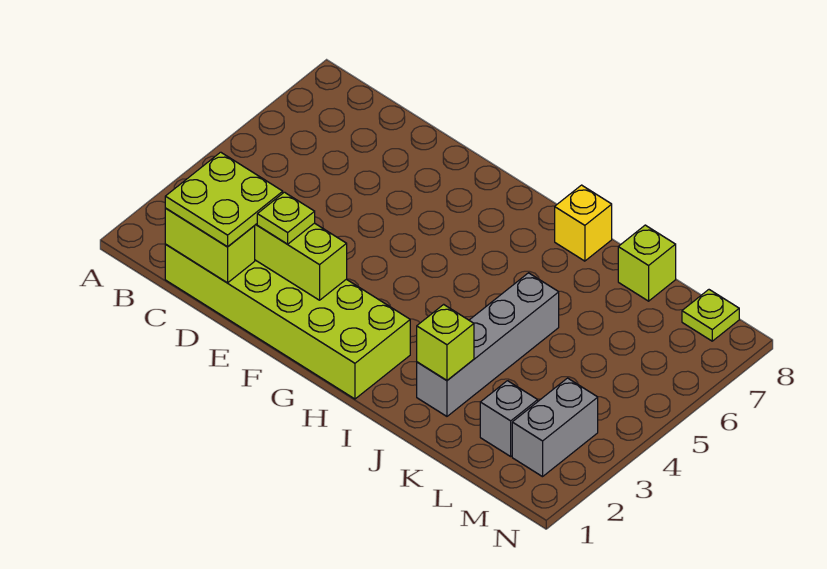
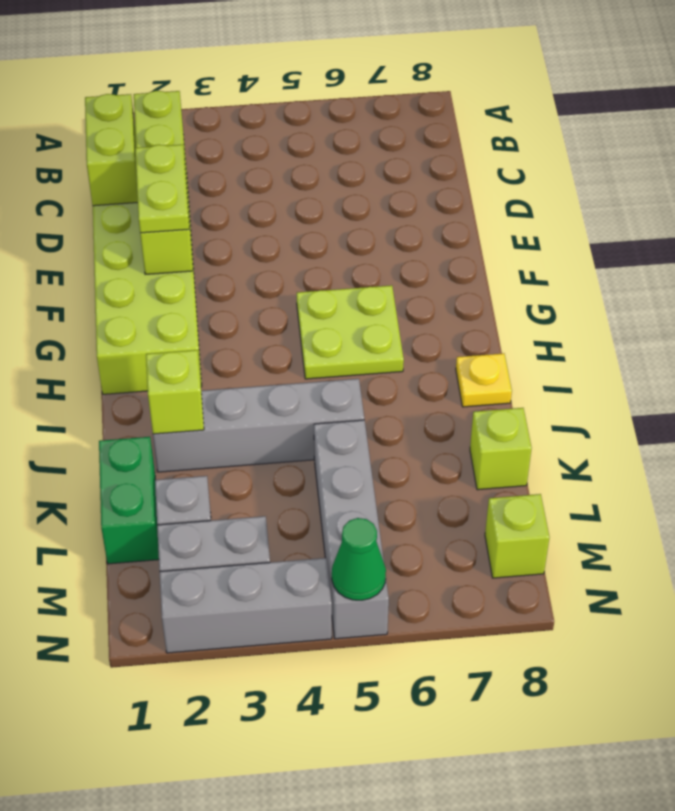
lime plate C1:D2 level 3 -> lime plate G5:H6 level 1
lime plate E2 level 3 -> lime plate E2:F2 level 3
yellow brick I8 level 1 -> yellow plate I8 level 1
none -> green brick K1:L1 level 1
none -> grey brick K5:N5 level 1
lime plate M8 level 1 -> lime brick M8 level 1
none -> grey brick N2:N4 level 1
none -> green cone N5 level 2

